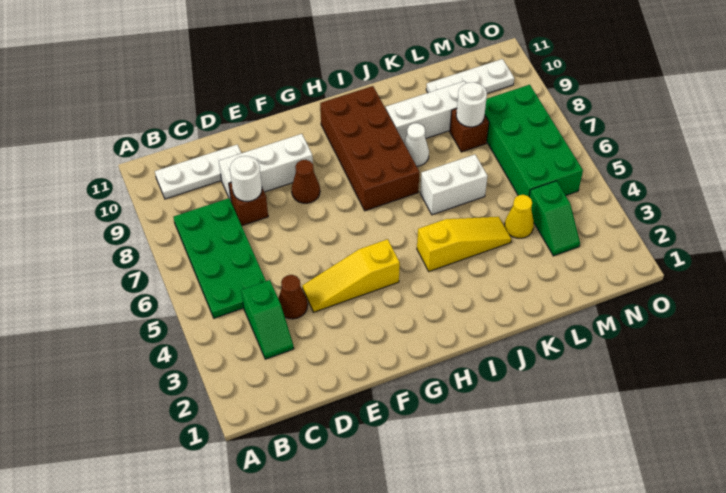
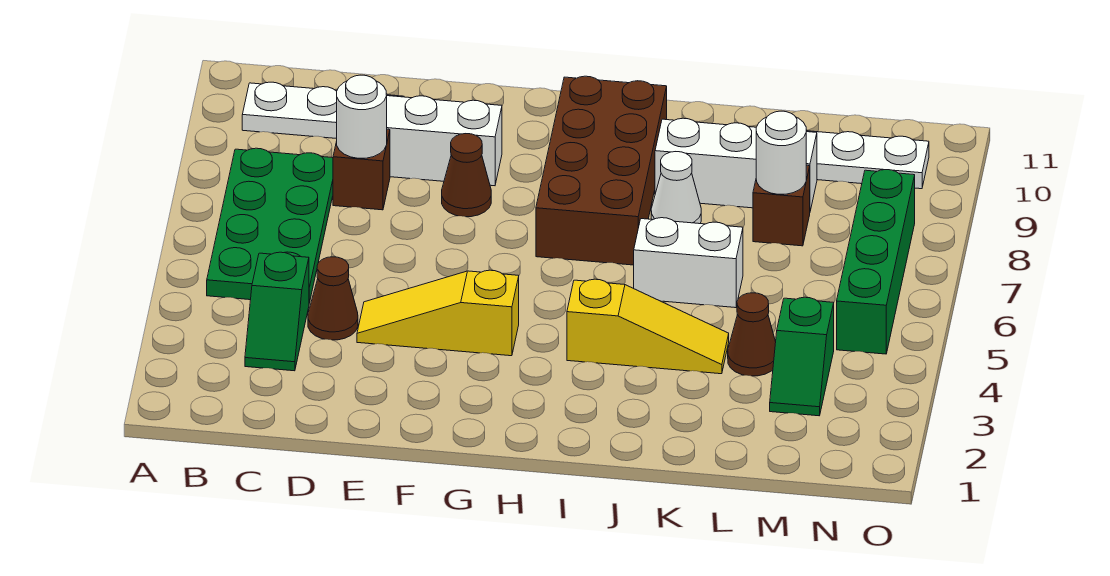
yellow cone L4 level 1 -> brown cone L4 level 1
green brick M5:N8 level 1 -> green brick N5:N8 level 1

